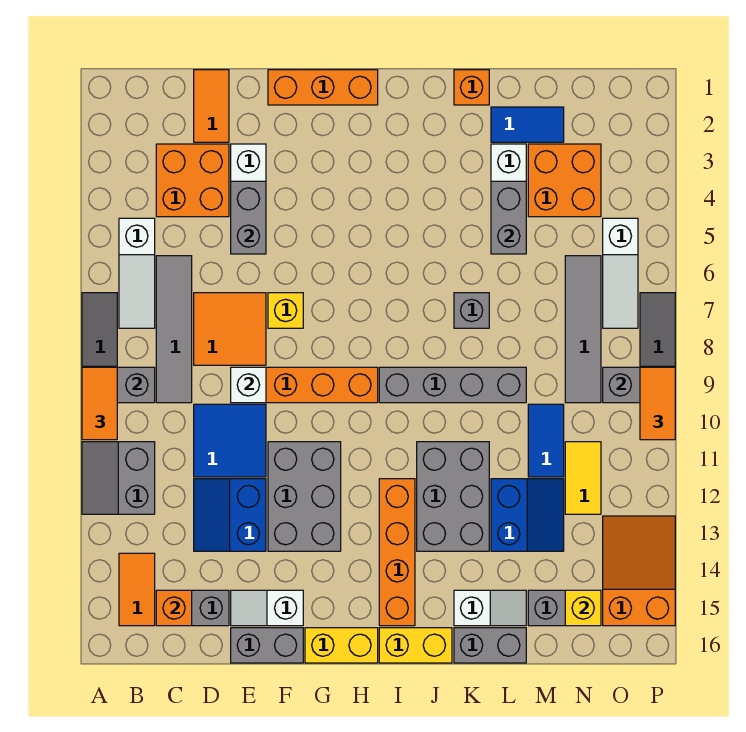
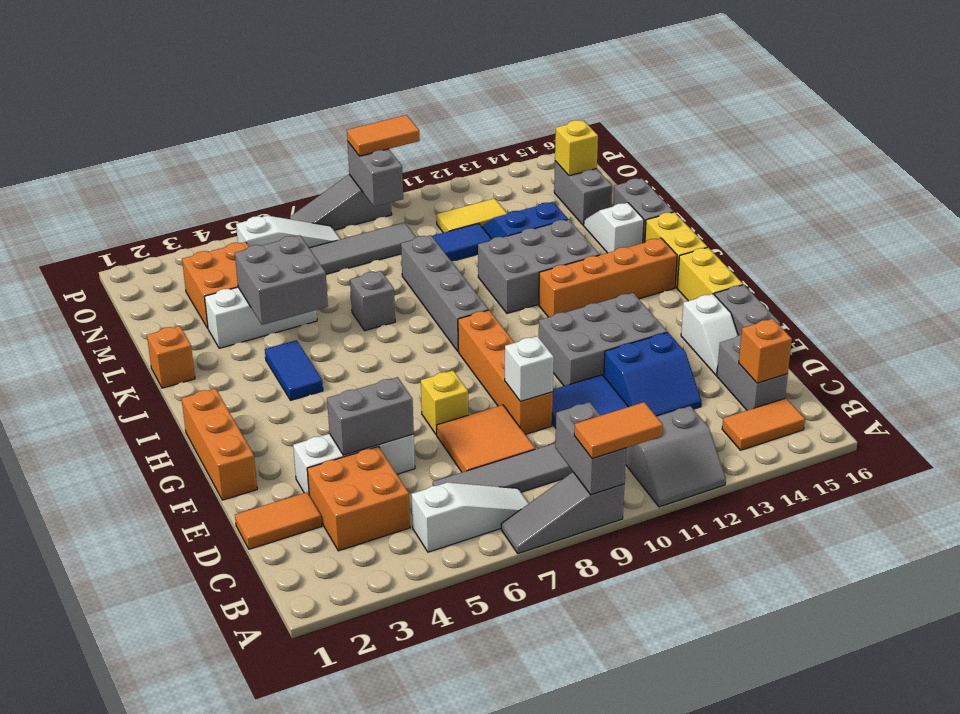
blue tile L2:M2 level 1 -> blue tile I4:J4 level 1
grey brick L4:L5 level 2 -> grey brick K4:L5 level 2
orange slope O13:P15 level 1 top 15 -> none

